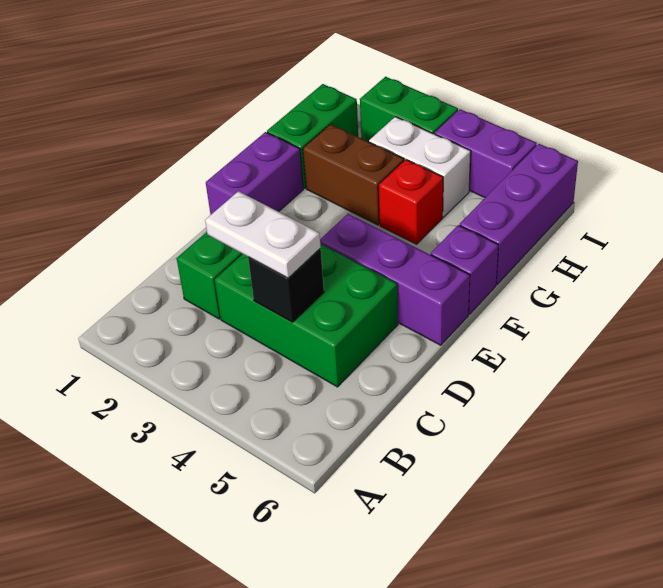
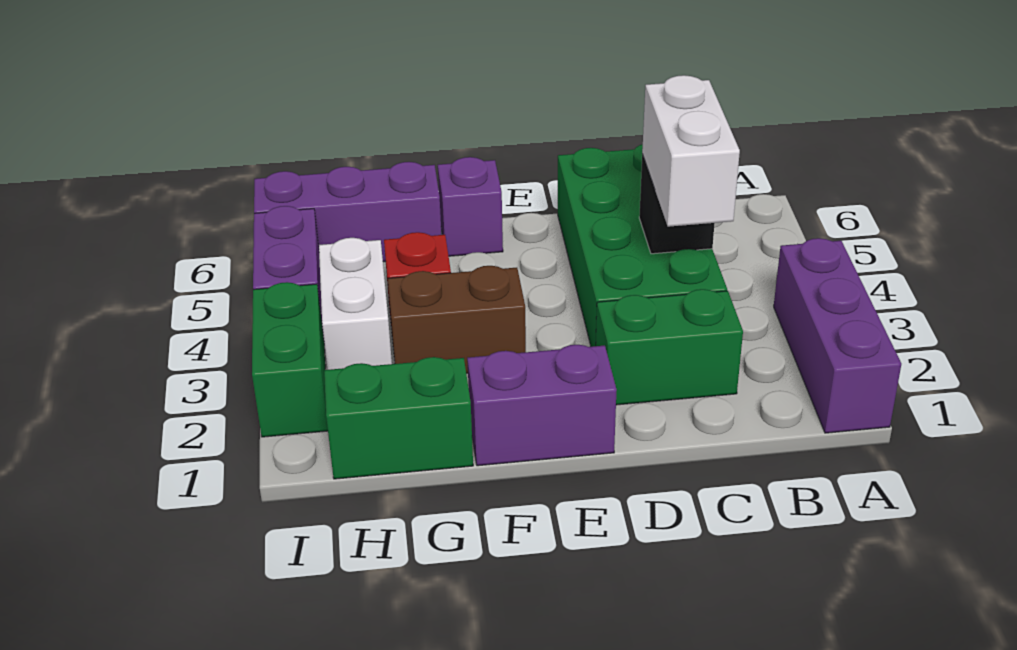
green brick C3:D5 level 1 -> green brick C3:D6 level 1
white plate C3:C4 level 3 -> white brick C3:C4 level 3
purple brick E4:E6 level 1 -> purple brick A1:A3 level 1
brown brick G2:G3 level 1 -> brown brick F3:G3 level 1

